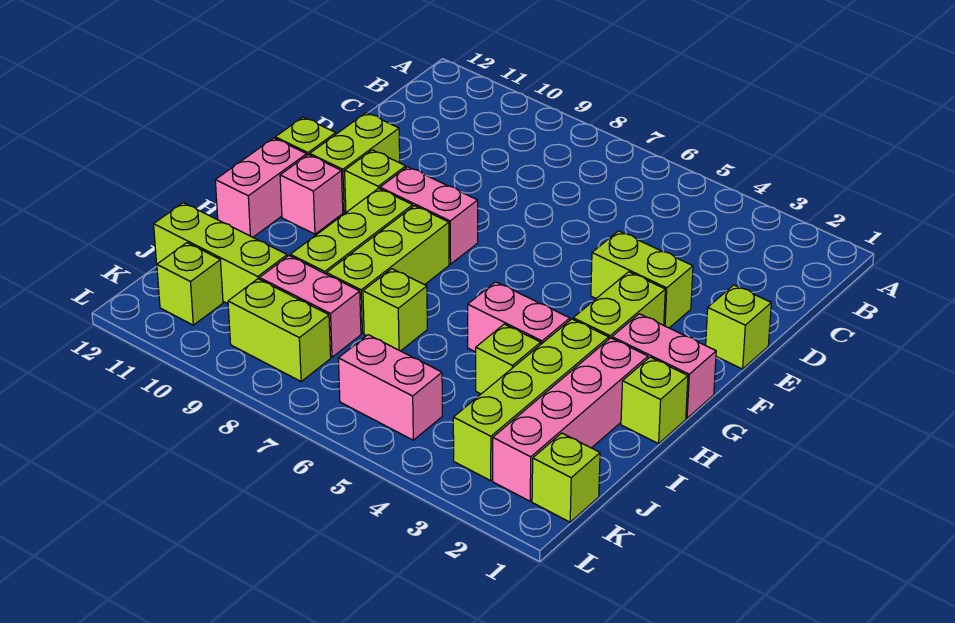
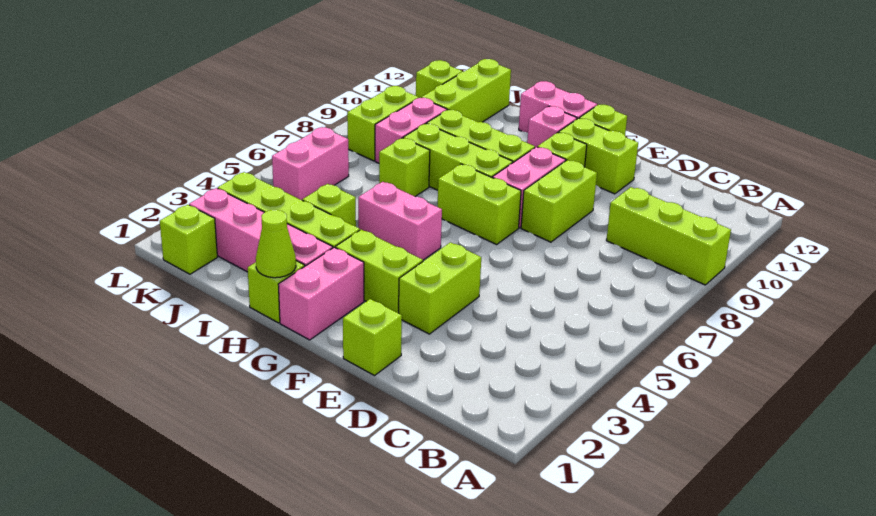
none -> lime brick A9:C9 level 1
none -> lime brick E8:E9 level 1
none -> lime brick F7:G7 level 1
none -> lime cone H1 level 2
pink brick H4:H5 level 1 -> pink brick G5:H5 level 1

